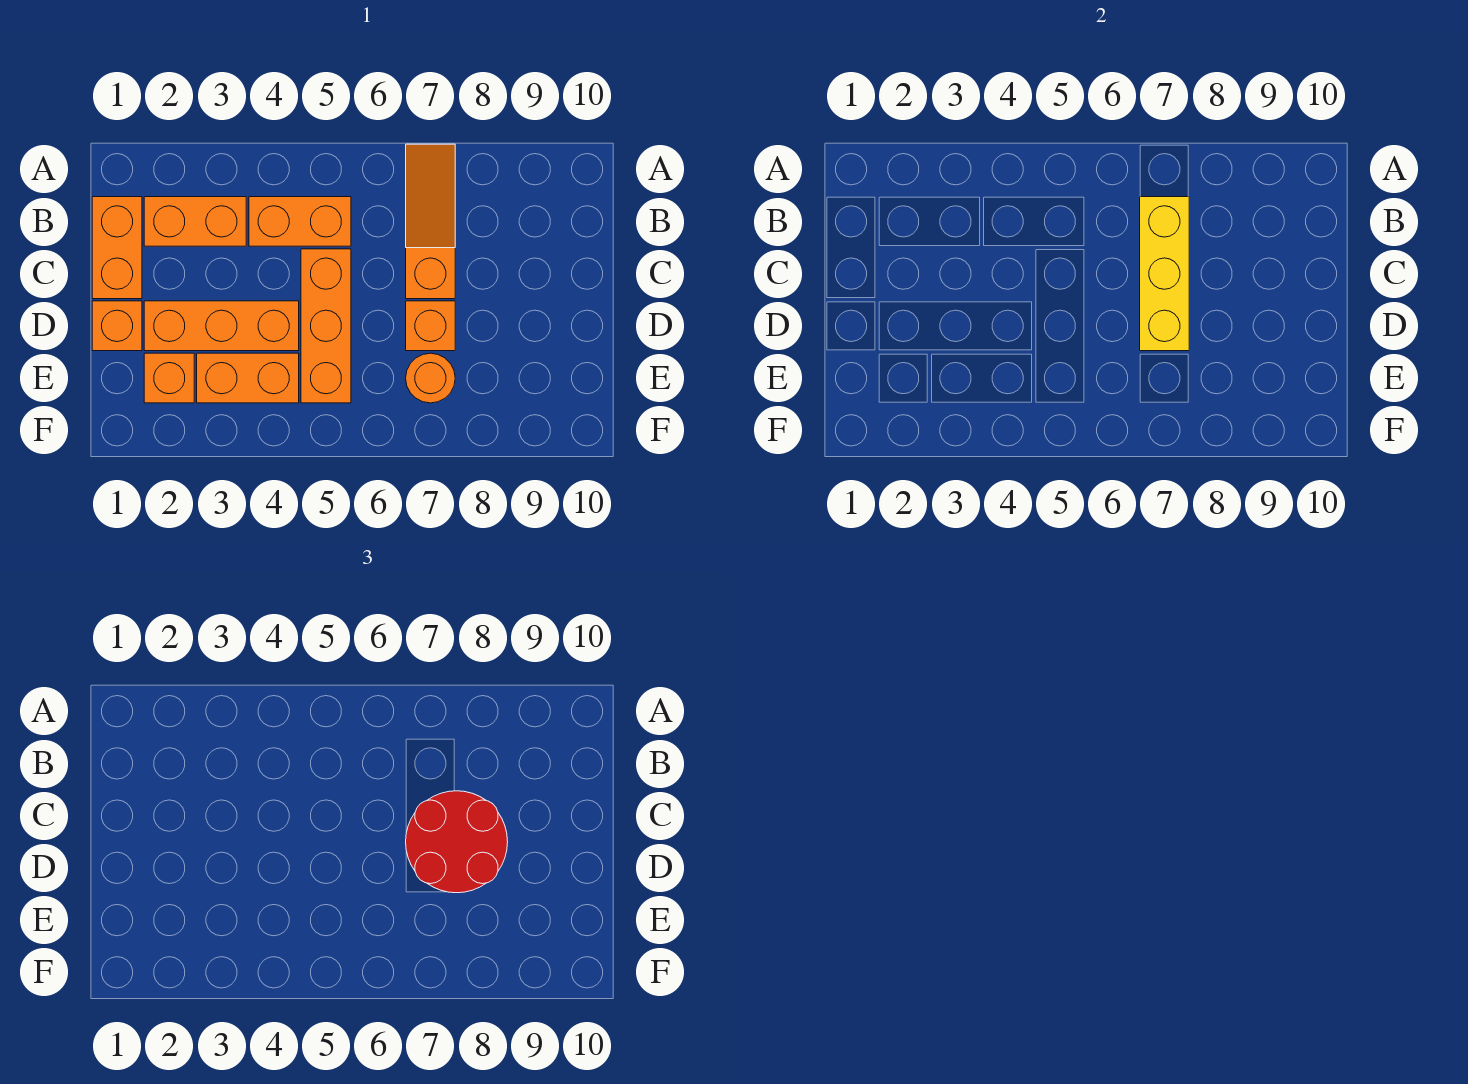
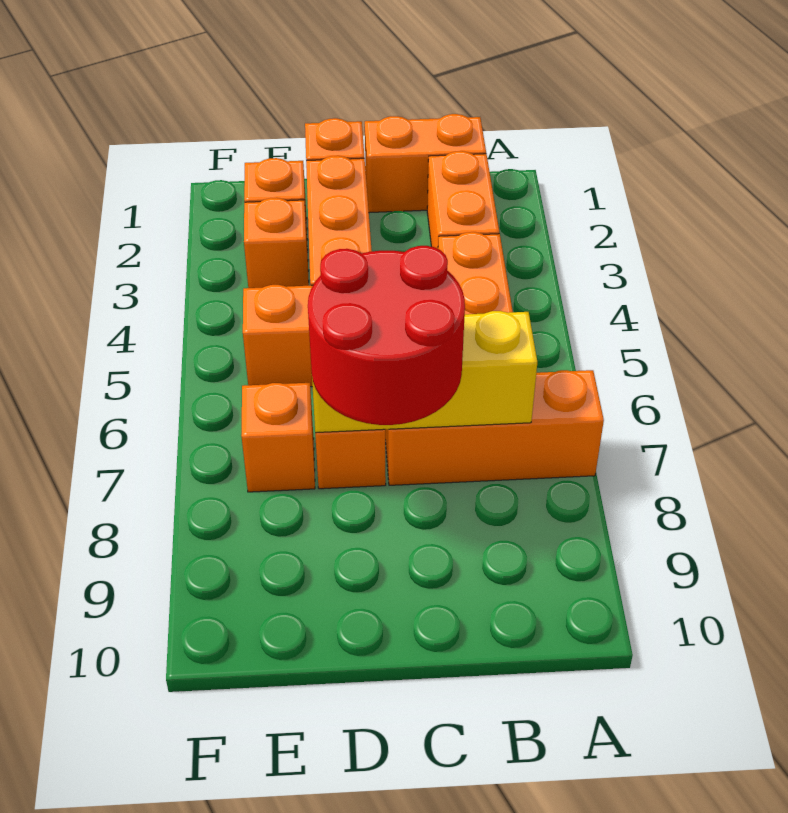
orange slope A7:C7 level 1 top C -> orange brick A7:C7 level 1
orange brick E3:E4 level 1 -> orange brick E3 level 1
orange round brick E7 level 1 -> orange brick E7 level 1

